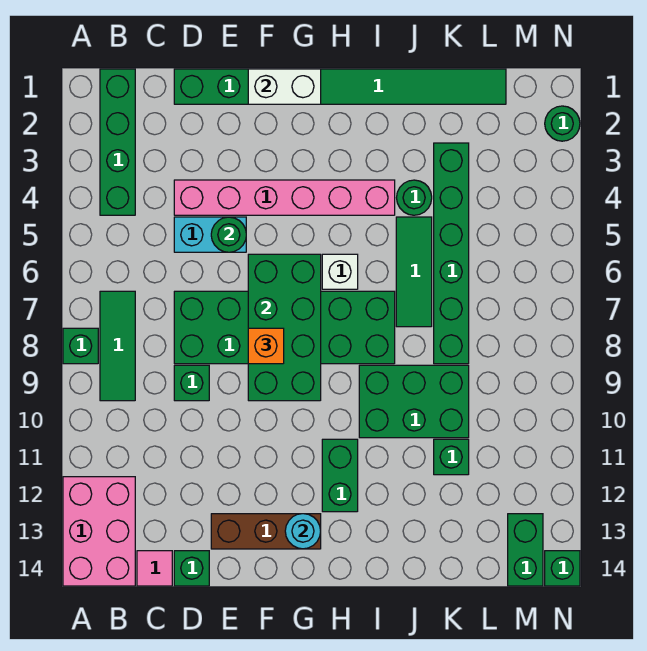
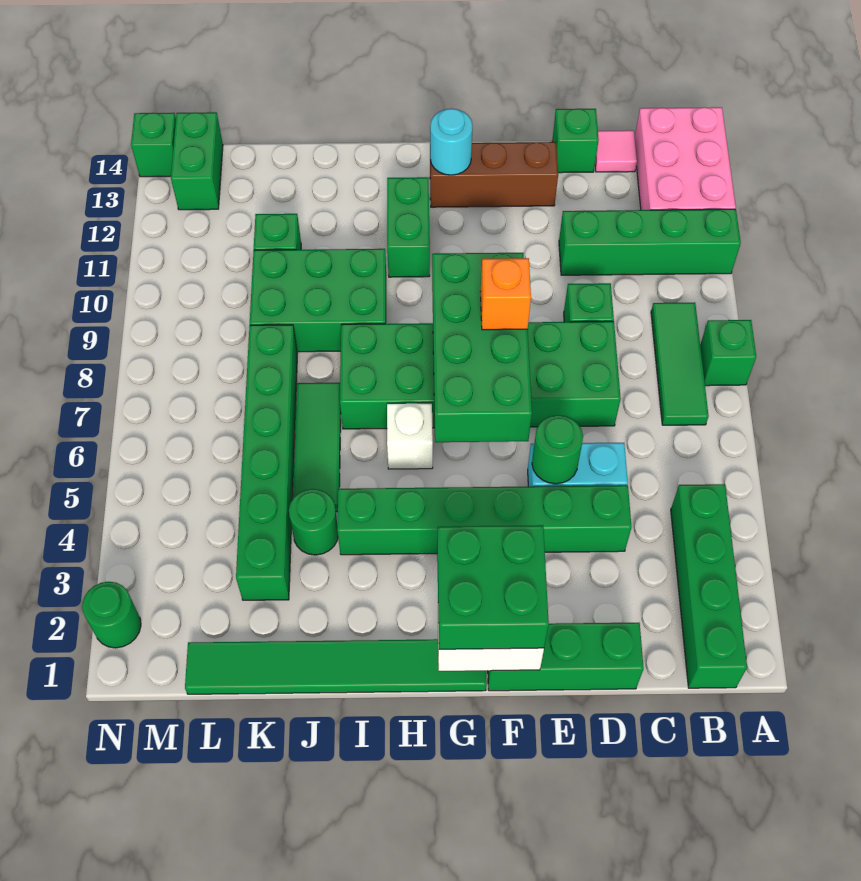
none -> green brick A11:D11 level 1
pink brick D4:I4 level 1 -> green brick D4:I4 level 1
none -> green brick F1:G2 level 3

